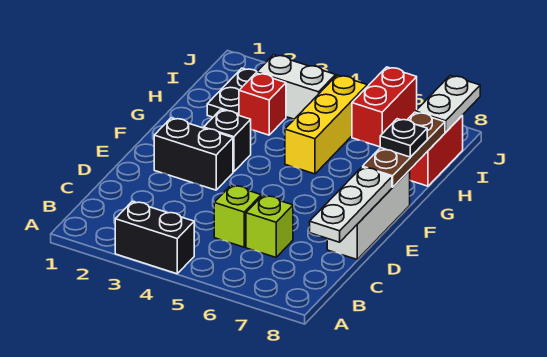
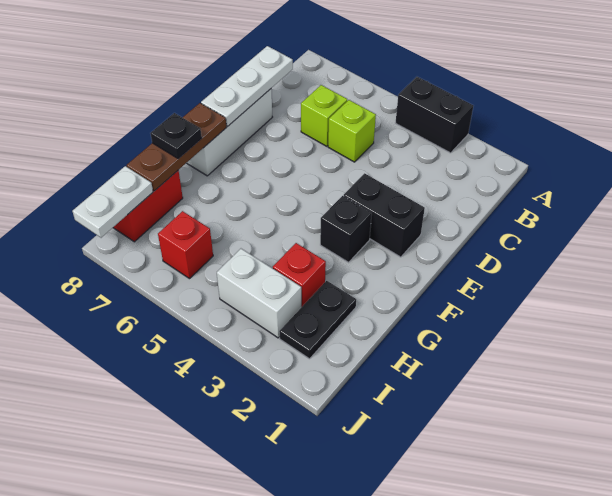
yellow brick G5:I5 level 1 -> none
red brick I6:J6 level 1 -> red brick I6 level 1

